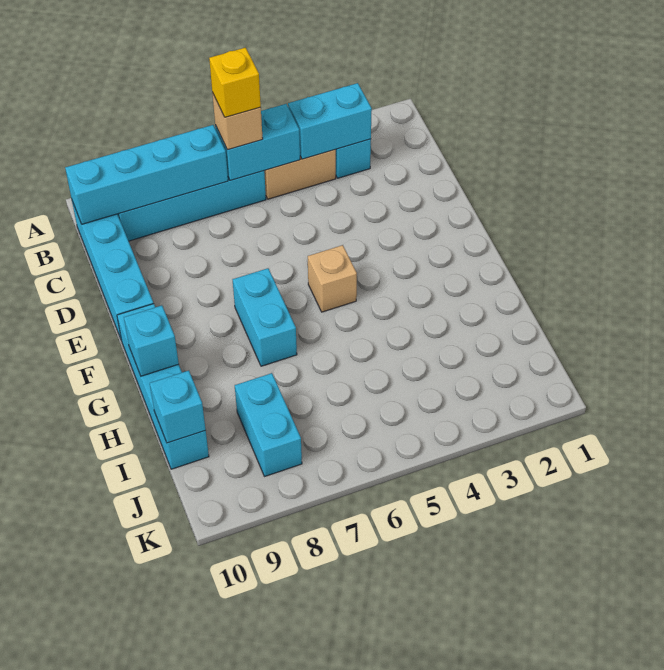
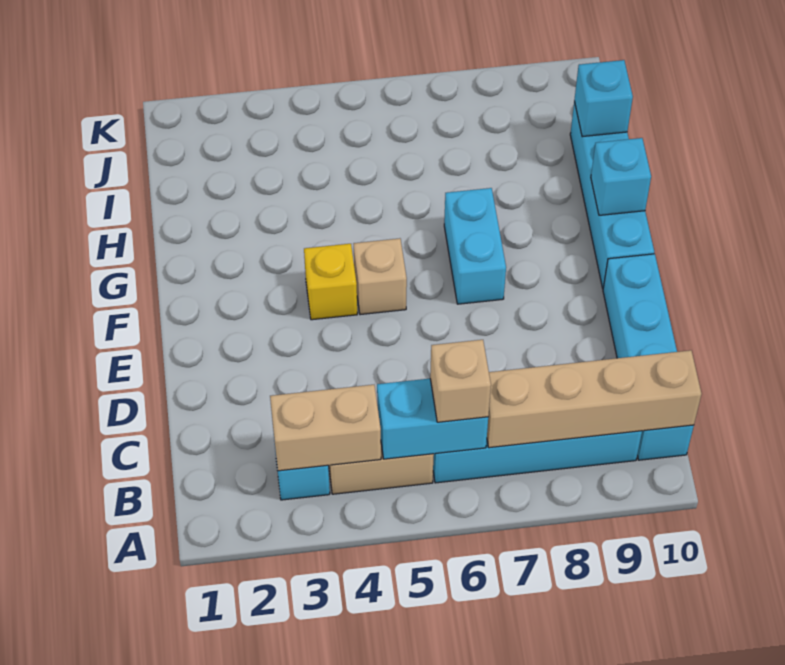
cyan brick B3:B4 level 2 -> tan brick B3:B4 level 2
yellow brick B6 level 4 -> yellow brick F4 level 1
cyan brick B7:B10 level 2 -> tan brick B7:B10 level 2
cyan brick I8:J8 level 1 -> none

